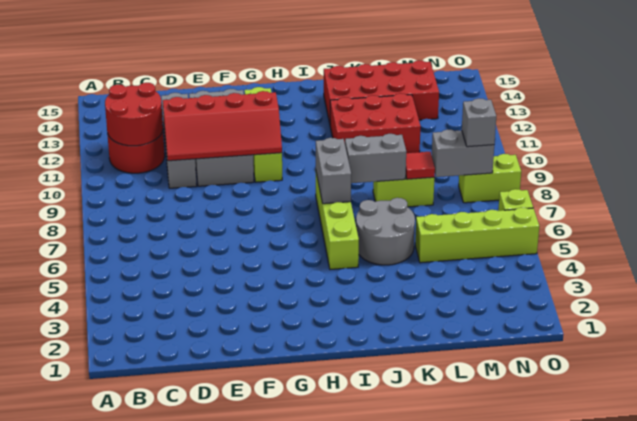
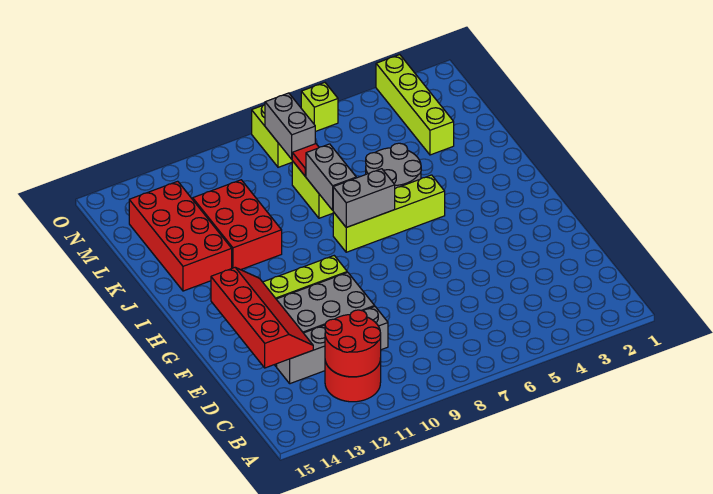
red slope D10:G11 level 2 top 11 -> red slope D13:G14 level 2 top 14
lime brick L5:O5 level 1 -> lime brick L3:O3 level 1
grey brick N8 level 3 -> none

